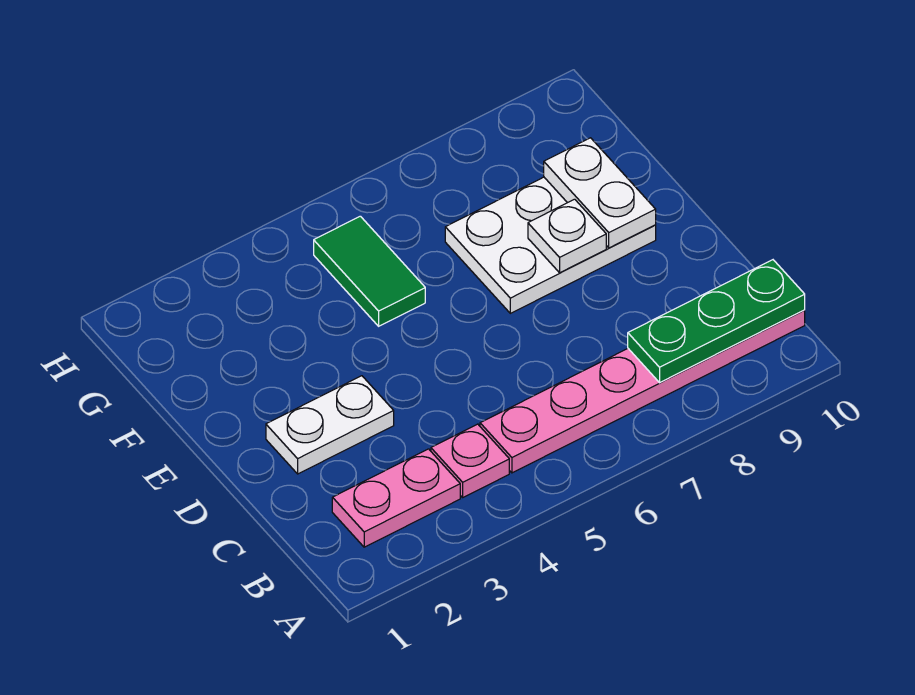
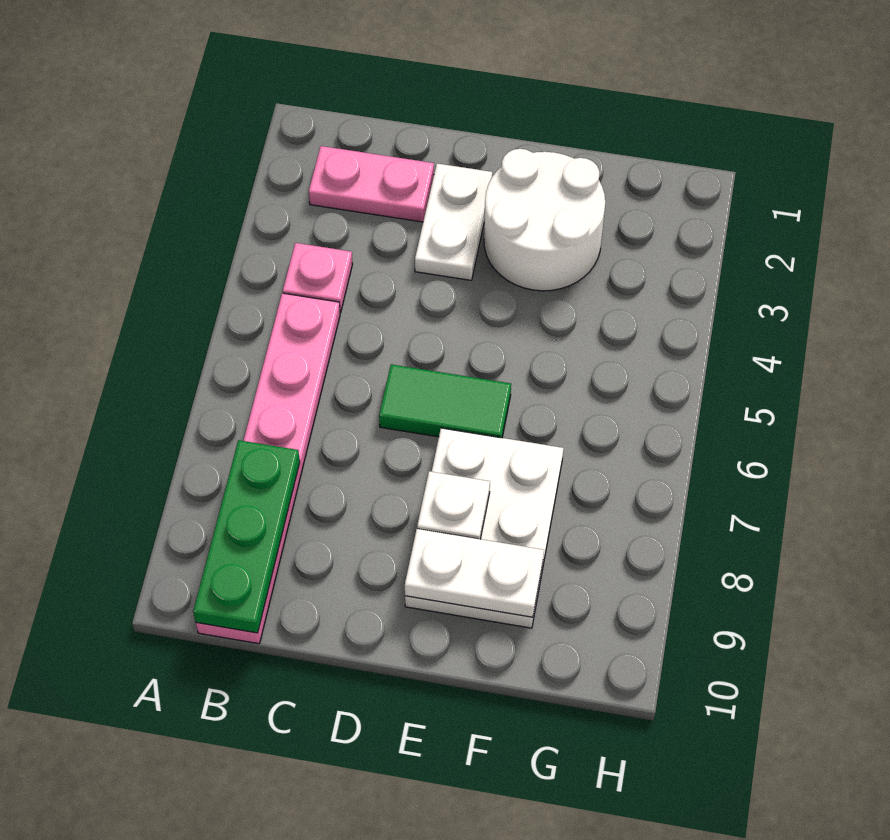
pink plate B2:B3 level 1 -> pink plate B2:C2 level 1
none -> white round brick E2:F3 level 1
green tile F5:G5 level 1 -> green tile D6:E6 level 1

